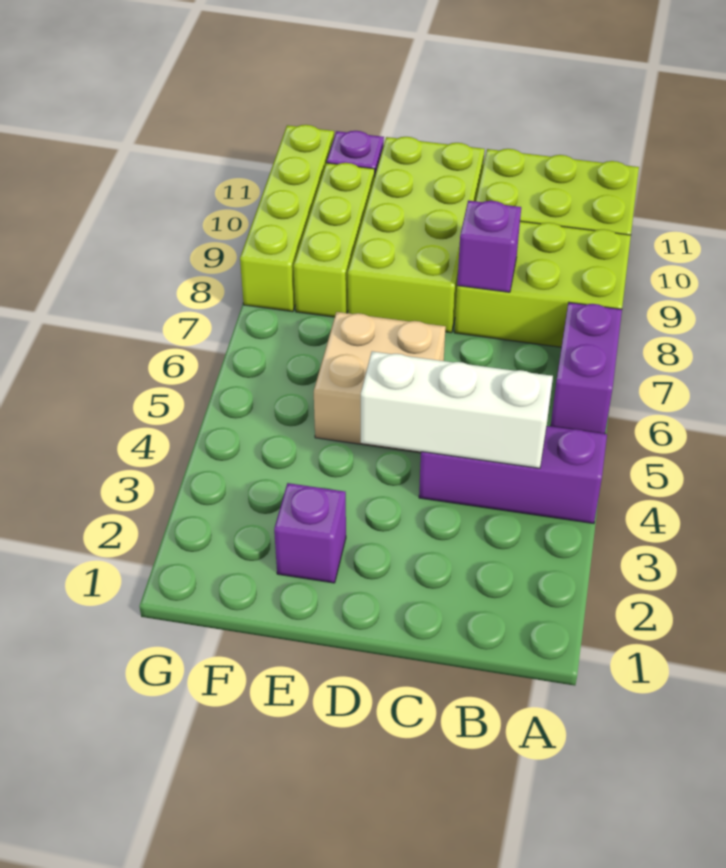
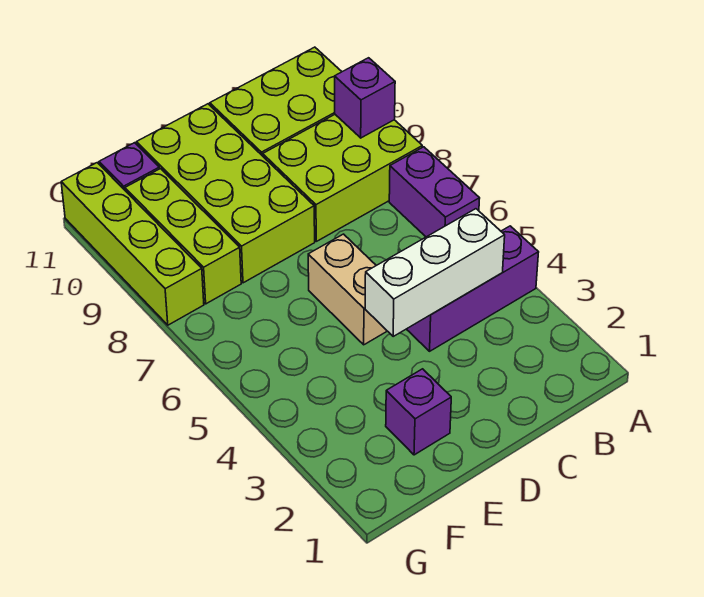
purple brick C8 level 2 -> purple brick A9 level 2
tan brick D5:E6 level 1 -> tan brick D5:D6 level 1

